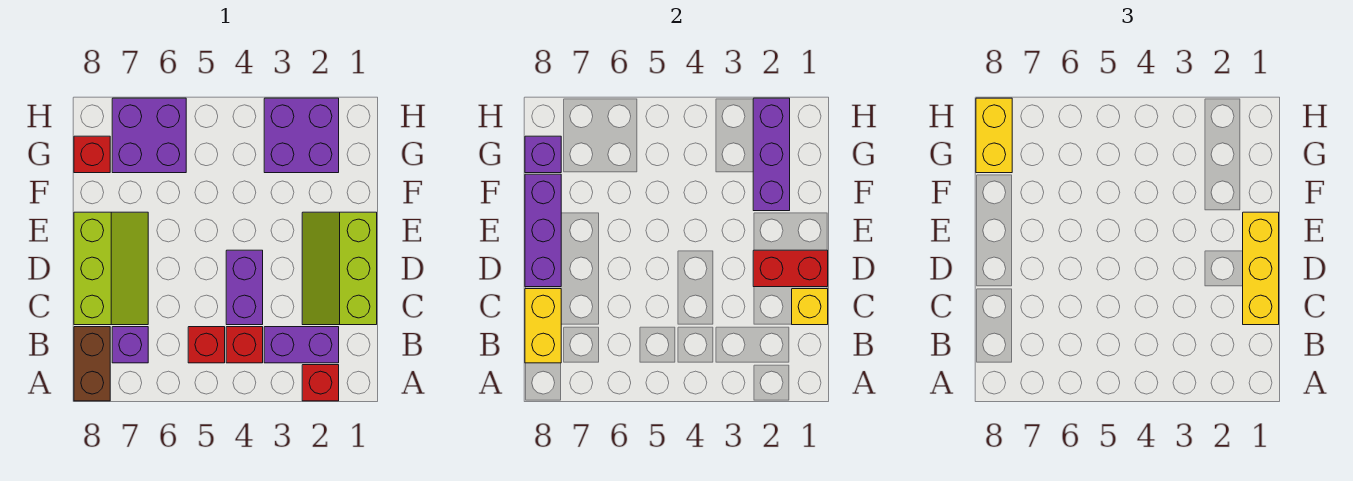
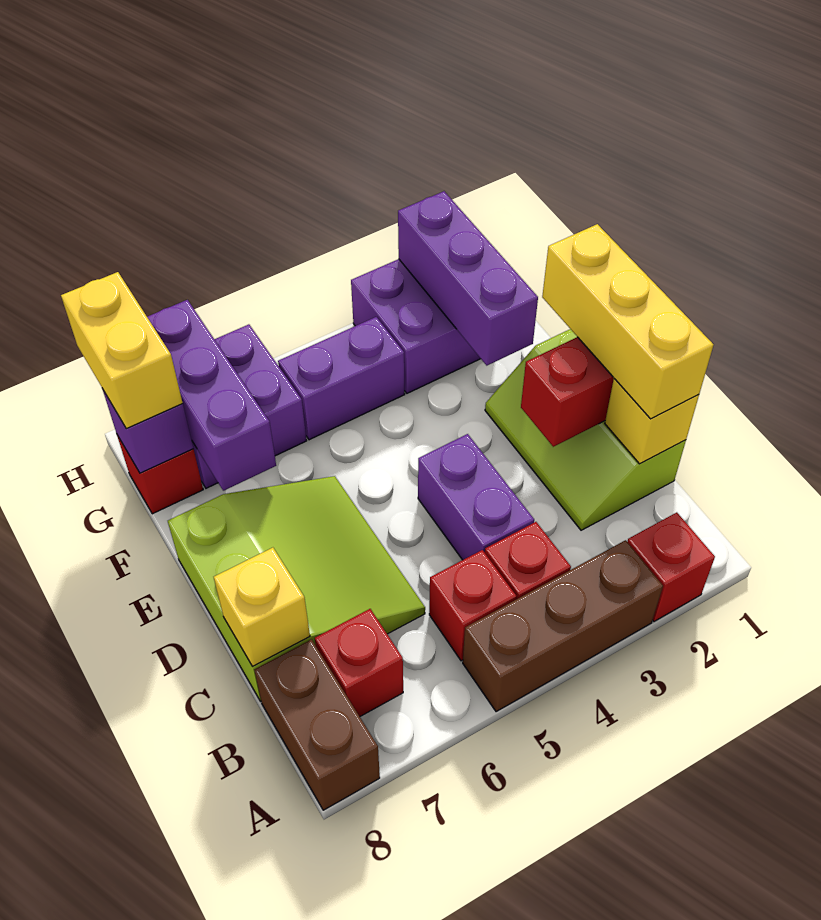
none -> brown brick A3:A5 level 1
purple brick B2:B3 level 1 -> purple brick G4:G5 level 1
purple brick B7 level 1 -> red brick B7 level 1
yellow brick B8:C8 level 2 -> yellow brick C8 level 2
lime slope C7:E8 level 1 top 8 -> lime slope C6:E8 level 1 top 8
purple brick D8:F8 level 2 -> purple brick F7:H7 level 2

